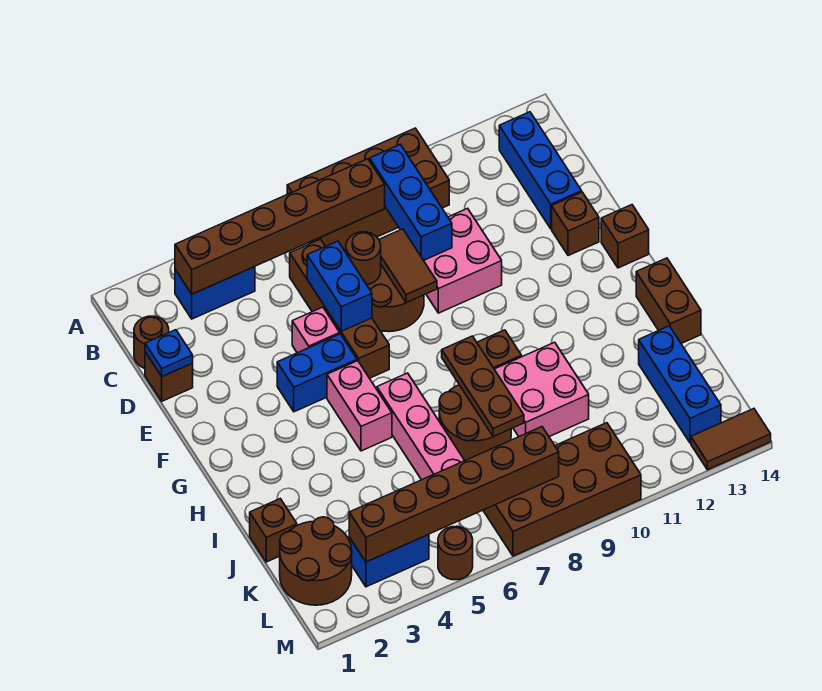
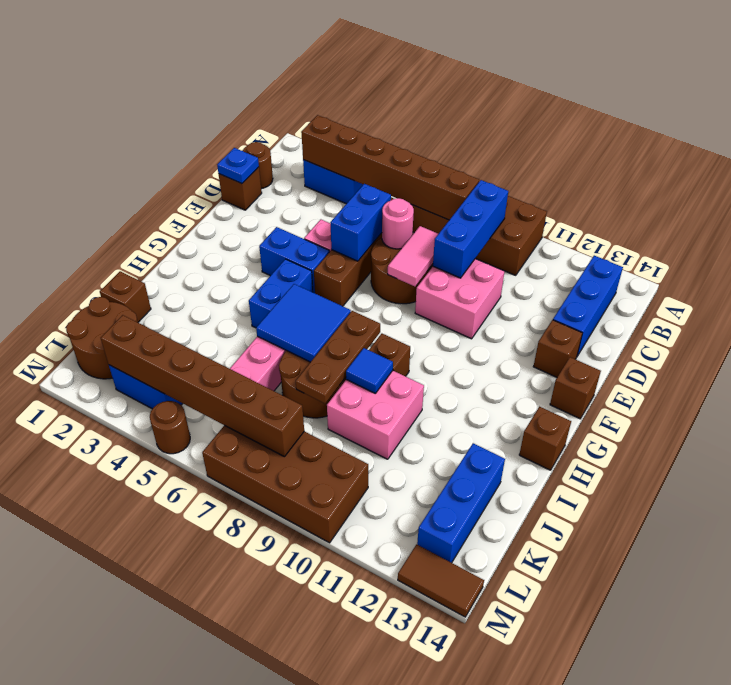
brown round brick D7 level 2 -> pink round brick D7 level 2
brown tile D8:E8 level 2 -> pink tile D8:E8 level 2
pink brick G5:H5 level 1 -> blue brick G5:H5 level 1
none -> blue tile H6:I7 level 2
brown brick H14:I14 level 1 -> brown brick H14 level 1
none -> blue tile I9 level 2

